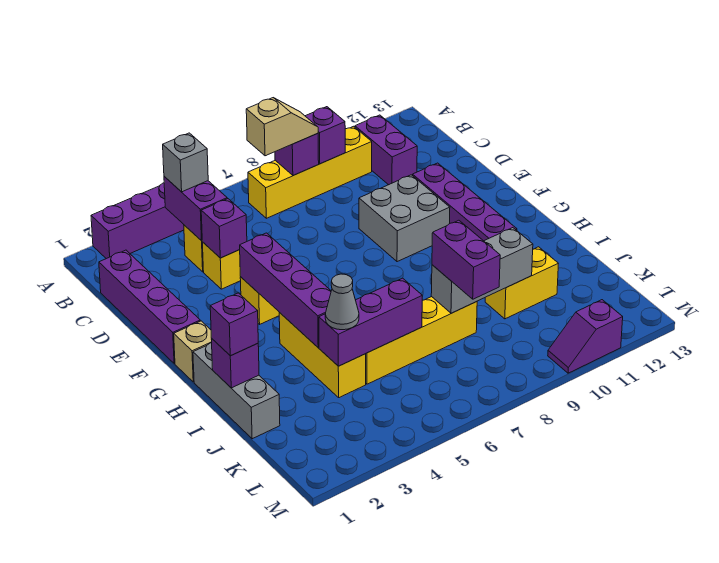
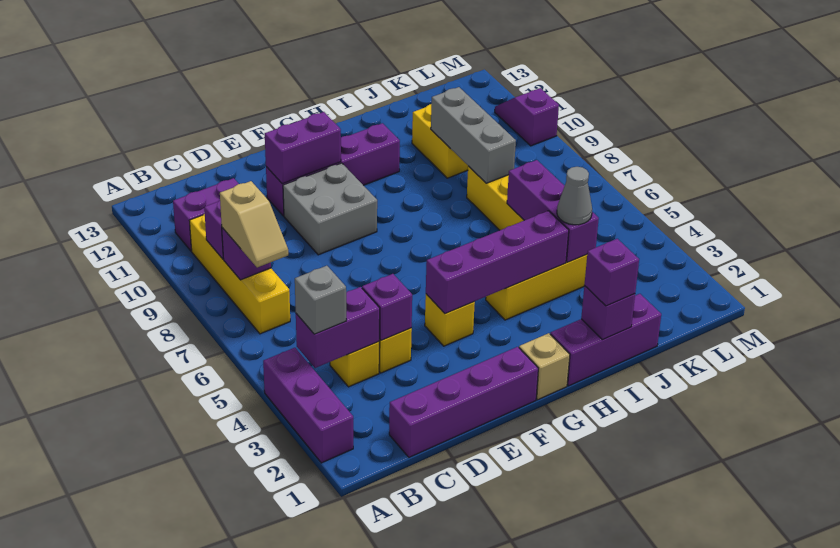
tan slope B7:B8 level 3 top 7 -> tan slope B7:B8 level 3 top 8
grey brick H1:J1 level 1 -> purple brick H1:J1 level 1
purple brick J8:K8 level 3 -> purple brick E11:F11 level 2
purple slope M10:M11 level 1 top 11 -> purple slope M10:M11 level 1 top 10

